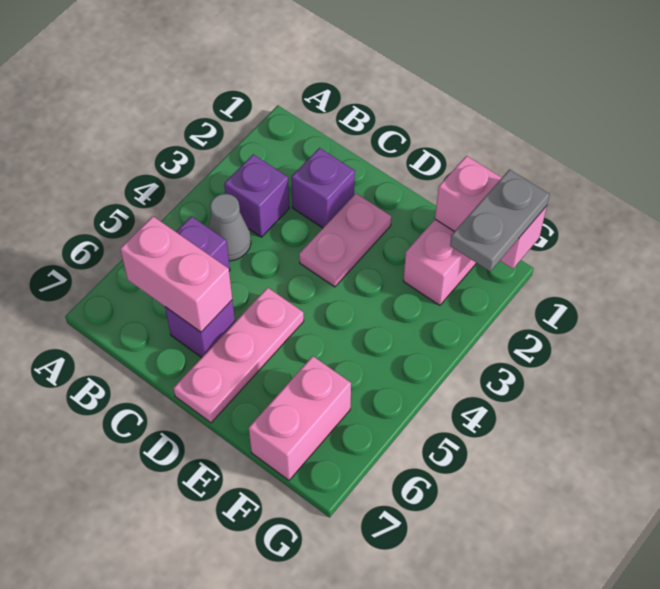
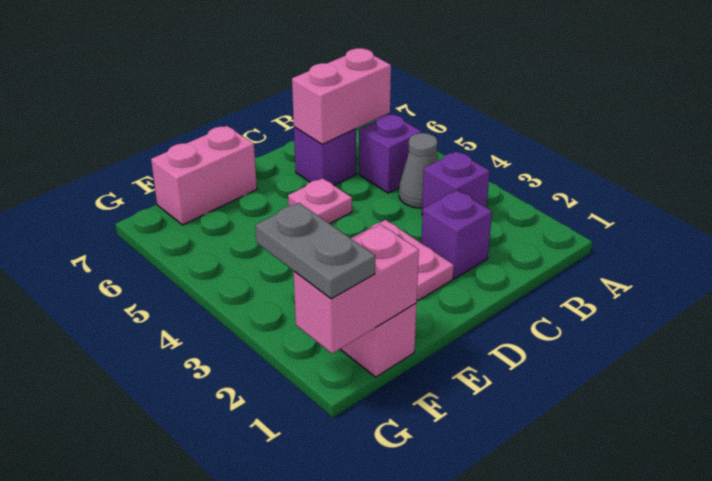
pink plate D5:D7 level 1 -> pink plate D5 level 1
pink brick F6:F7 level 1 -> pink brick E7:F7 level 1

